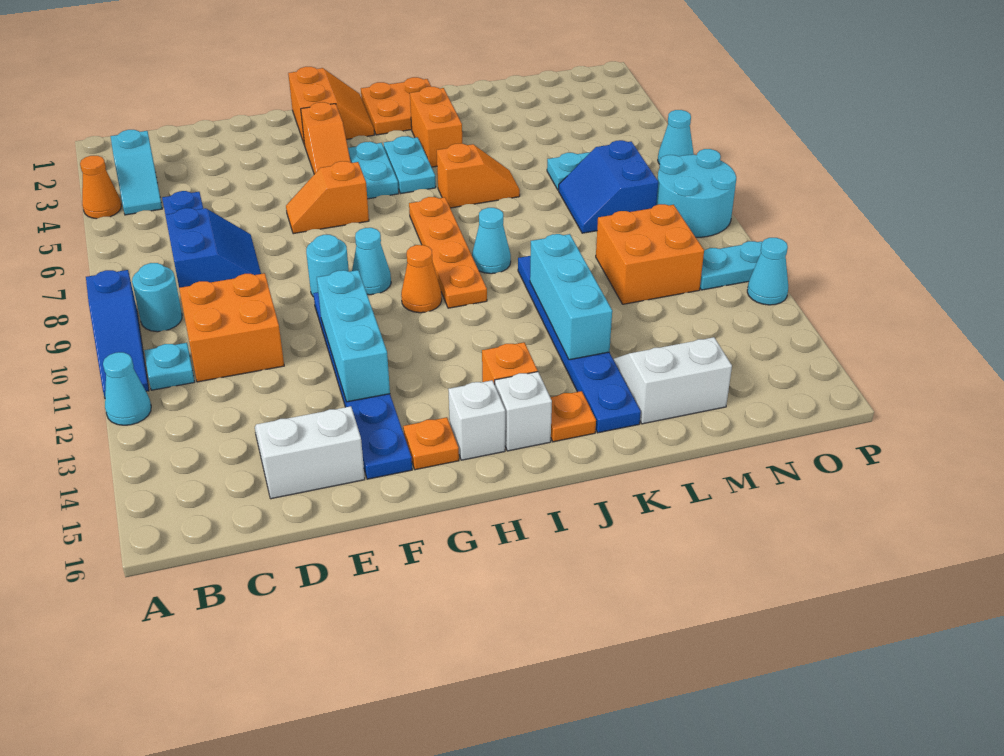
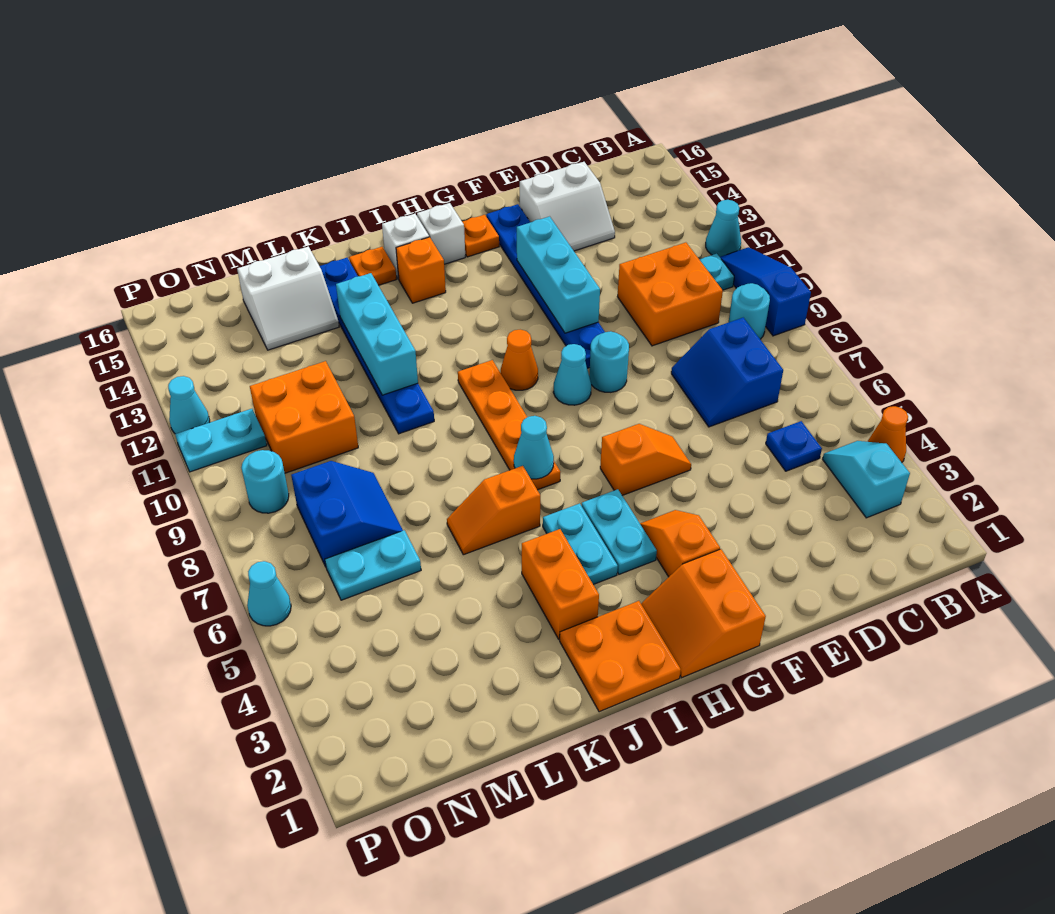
cyan cone J9 level 1 -> cyan cone I7 level 2
cyan round brick O8:P9 level 1 -> cyan round brick O9 level 1

